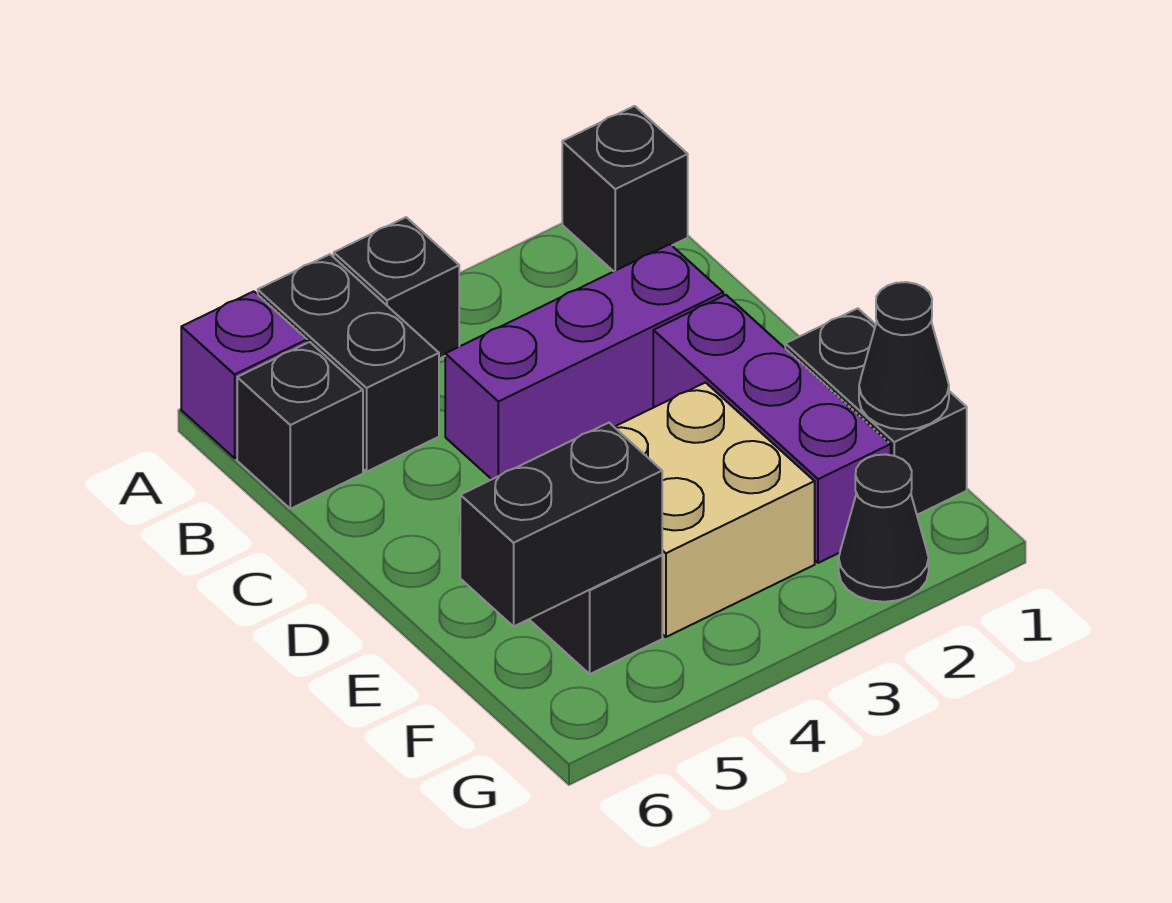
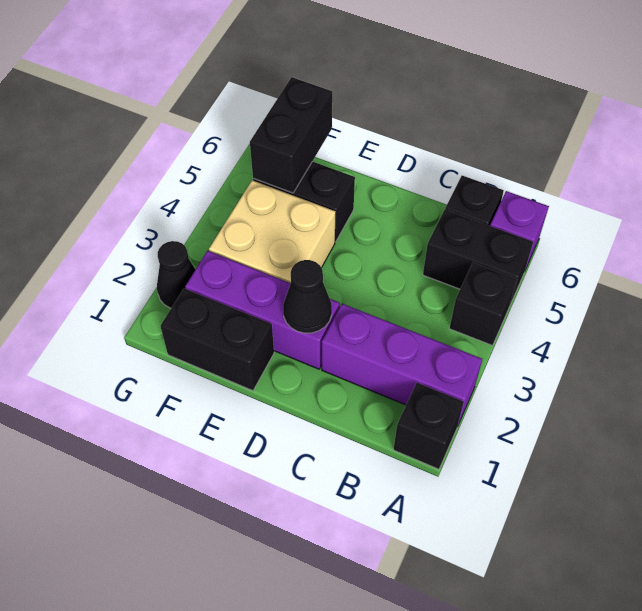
purple brick C2:C4 level 1 -> purple brick A2:C2 level 1
black cone F1 level 2 -> black cone D2 level 2

